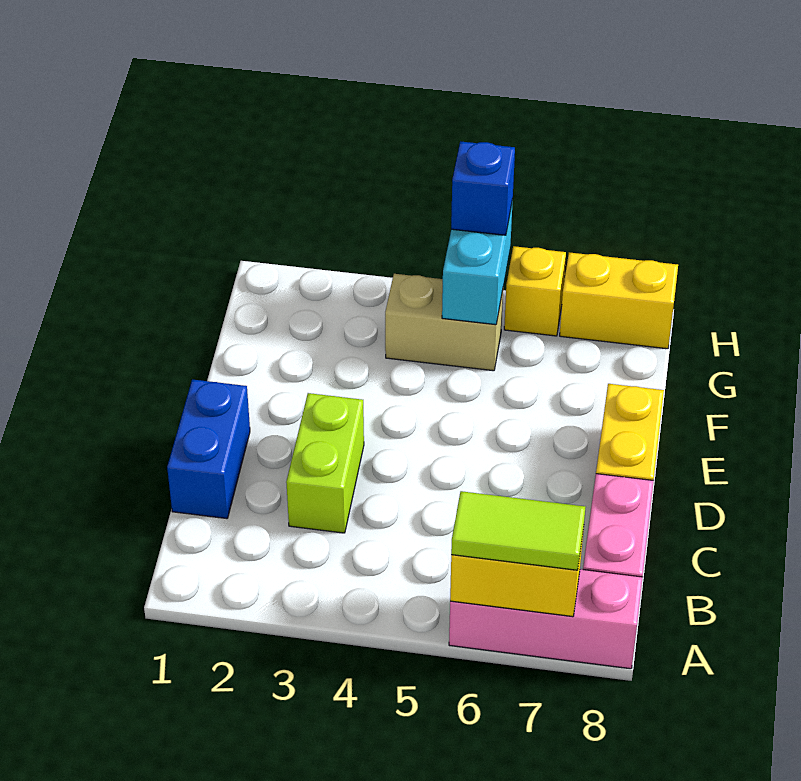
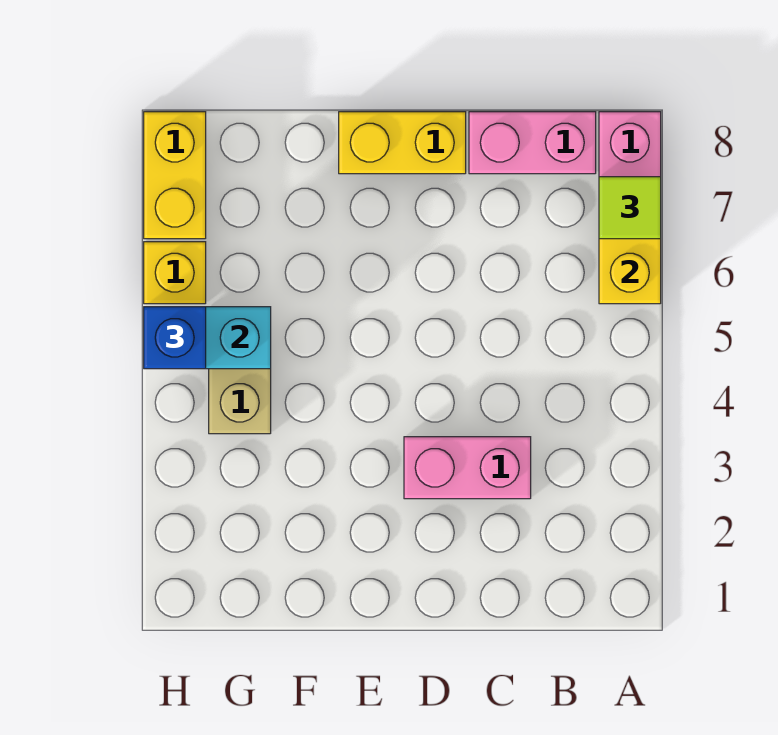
lime tile A6:A7 level 3 -> lime tile A7 level 3
blue brick C1:D1 level 1 -> none
lime brick C3:D3 level 1 -> pink brick C3:D3 level 1

